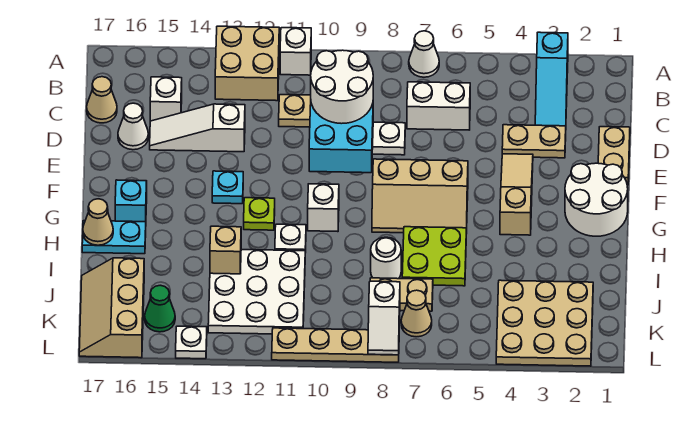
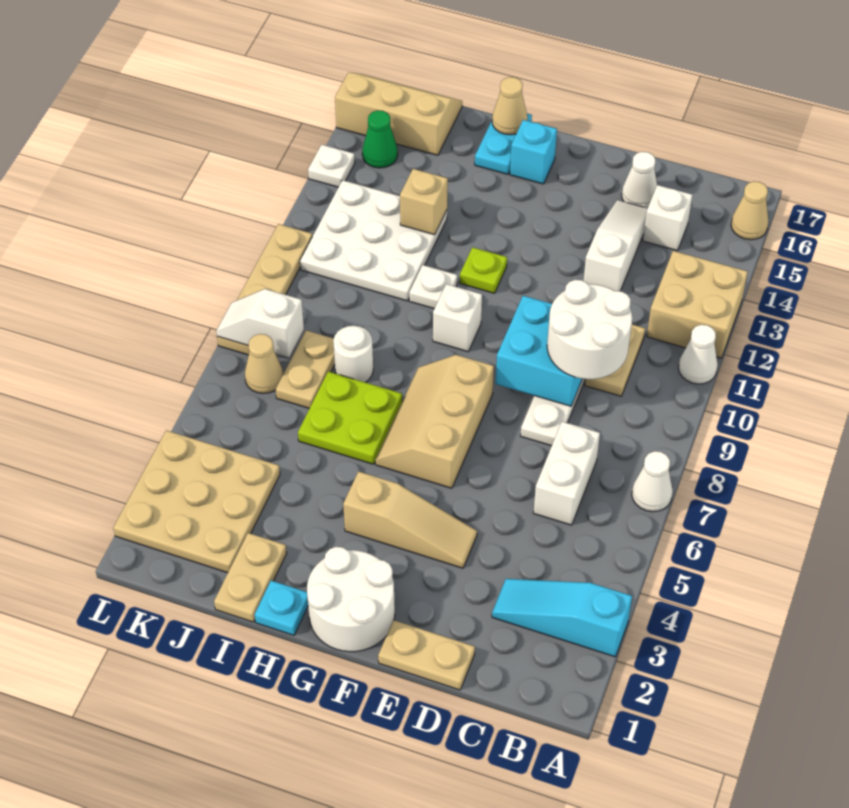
white brick A11 level 1 -> white cone A11 level 1
tan cone C17 level 1 -> tan cone A16 level 1
tan plate D3:D4 level 1 -> tan plate I1:I2 level 1
cyan plate F13 level 1 -> cyan plate H1 level 1

